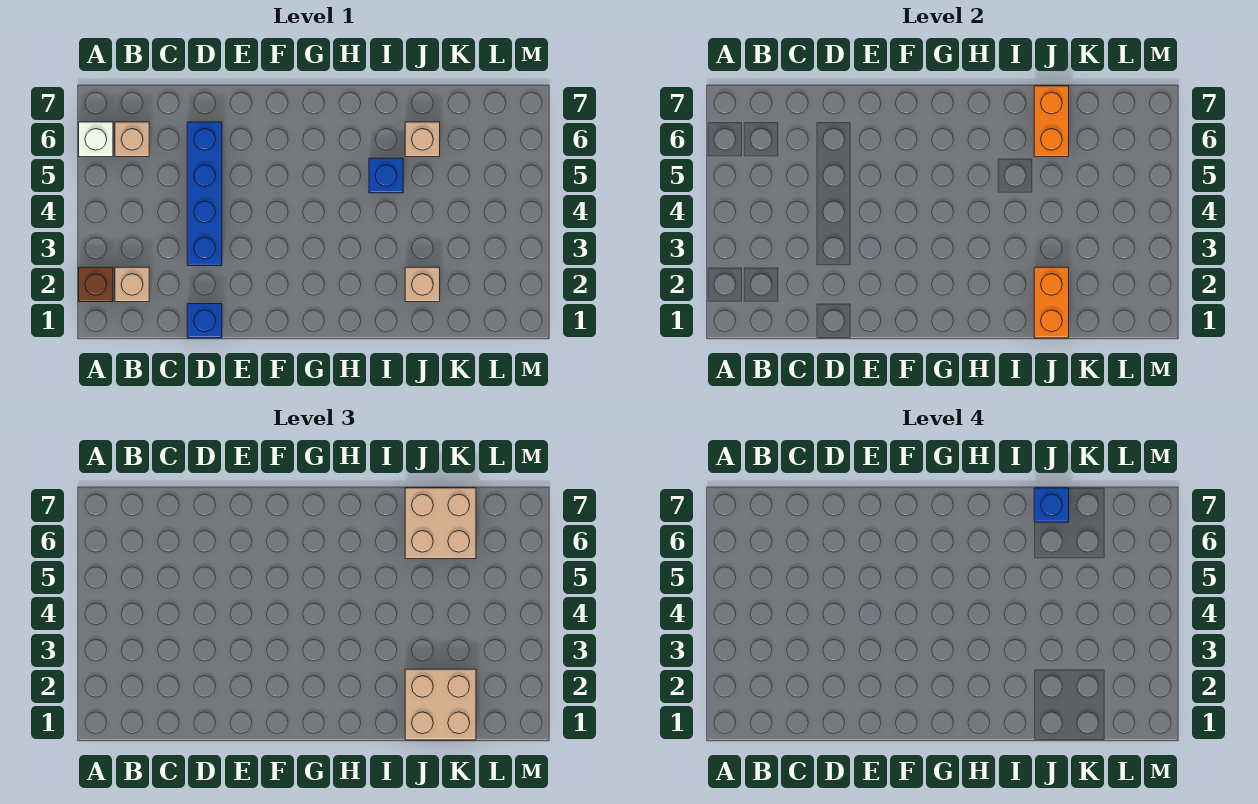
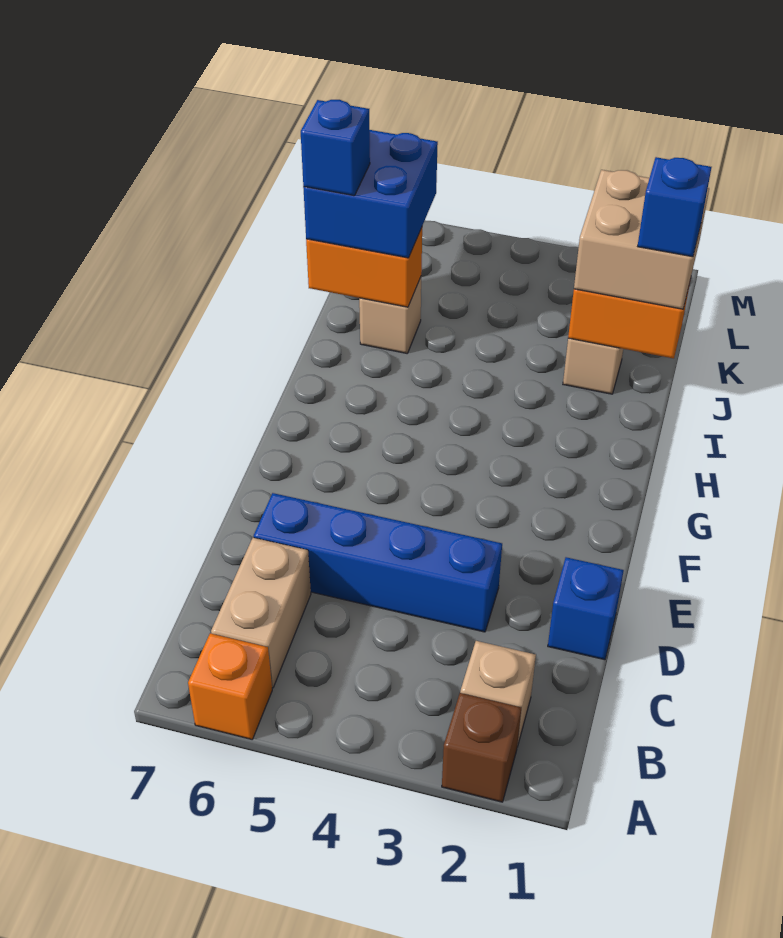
white brick A6 level 1 -> orange brick A6 level 1
tan brick B6 level 1 -> tan brick B6:C6 level 1
blue brick I5 level 1 -> blue brick J1 level 4
tan brick J6:K7 level 3 -> blue brick J6:K7 level 3

